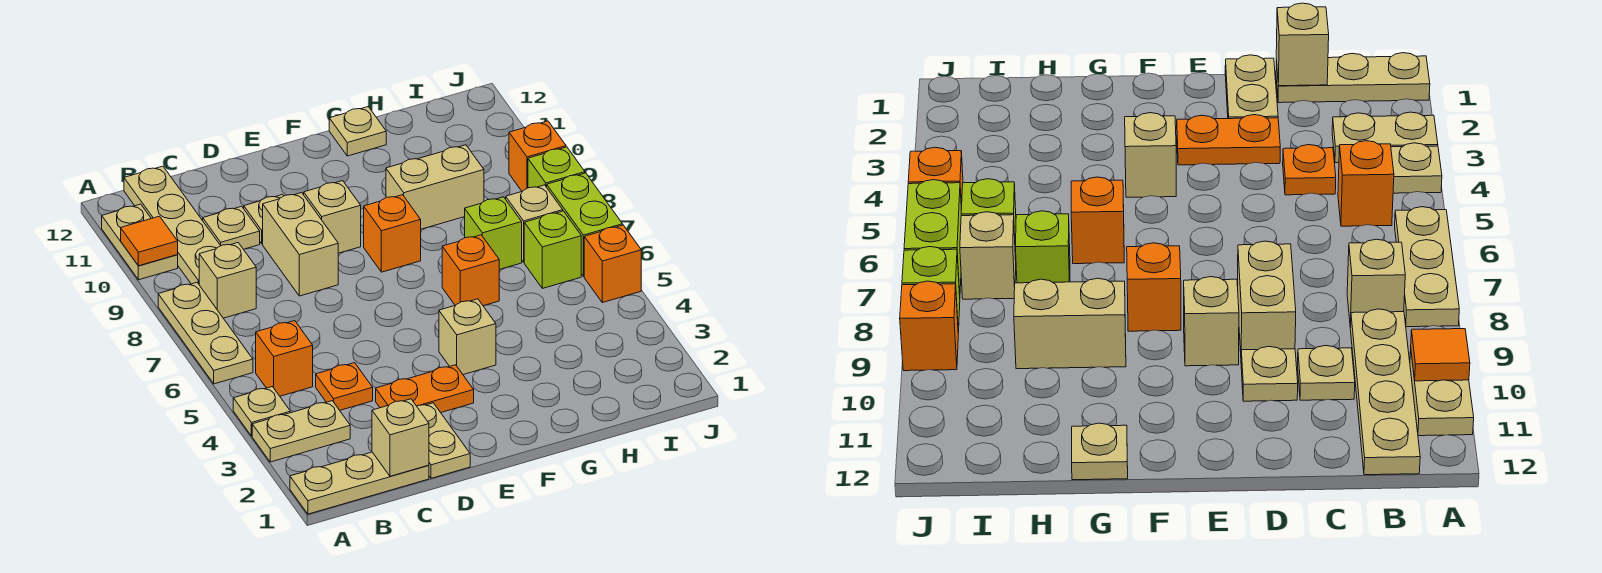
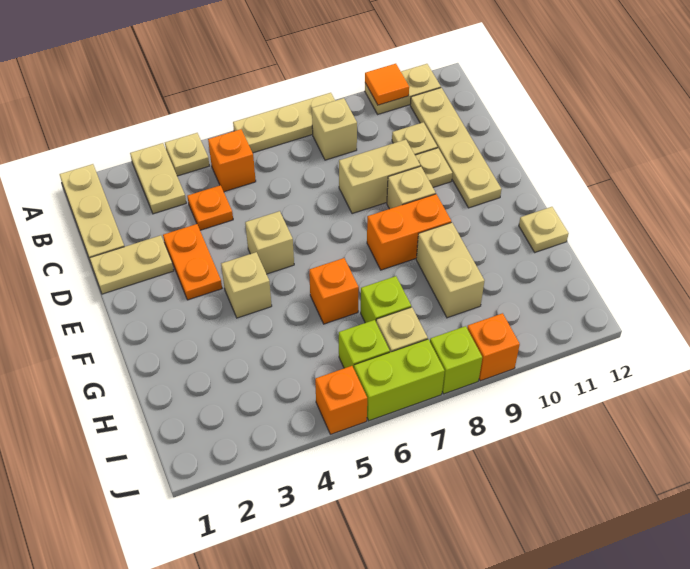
tan plate B9:B12 level 1 -> tan plate B11:E11 level 1
tan brick C1 level 2 -> tan brick E5 level 1
orange brick F8 level 1 -> orange brick F8:F9 level 1

